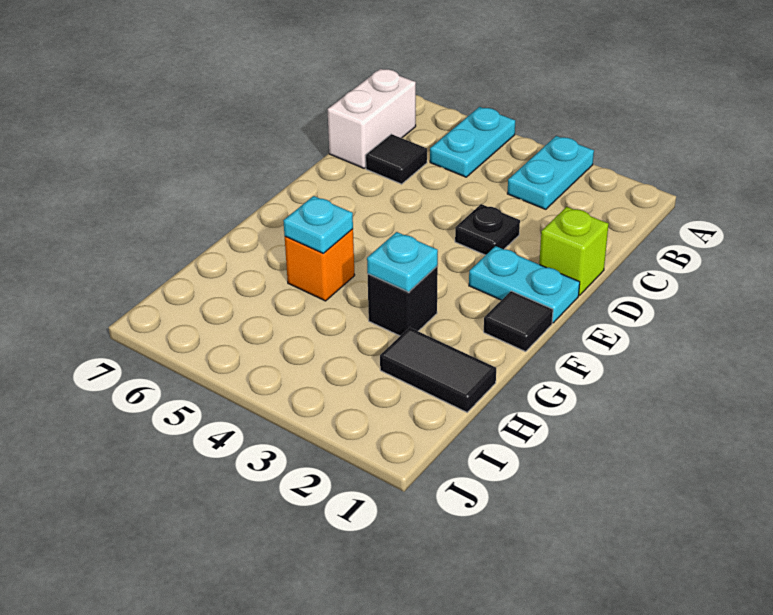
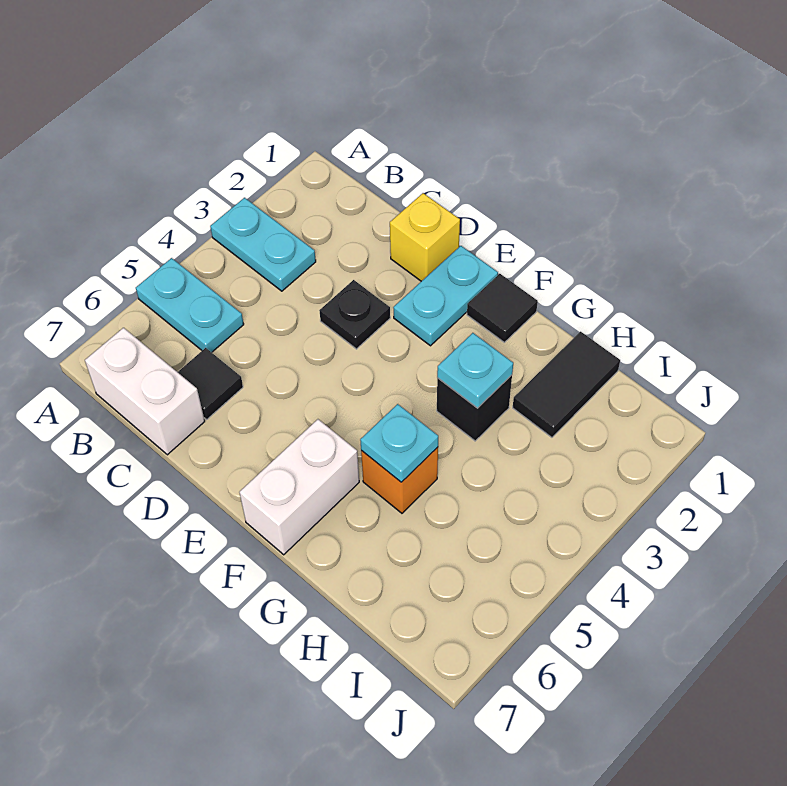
lime brick D1 level 1 -> yellow brick D1 level 1
none -> white brick F6:F7 level 1

